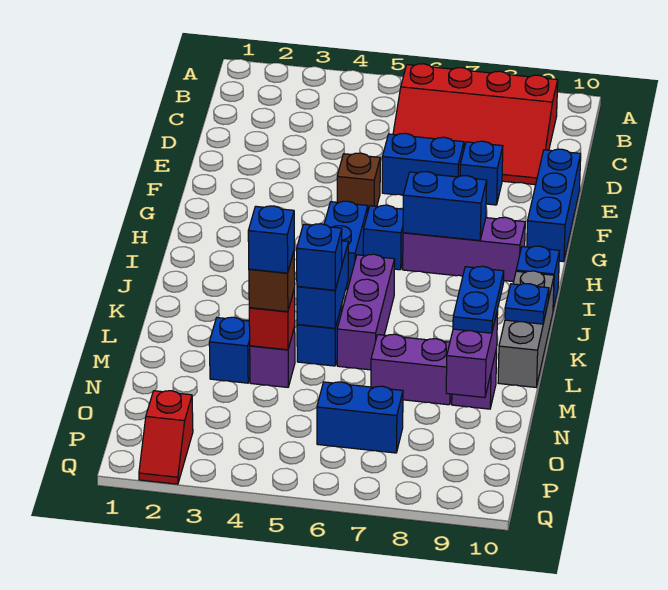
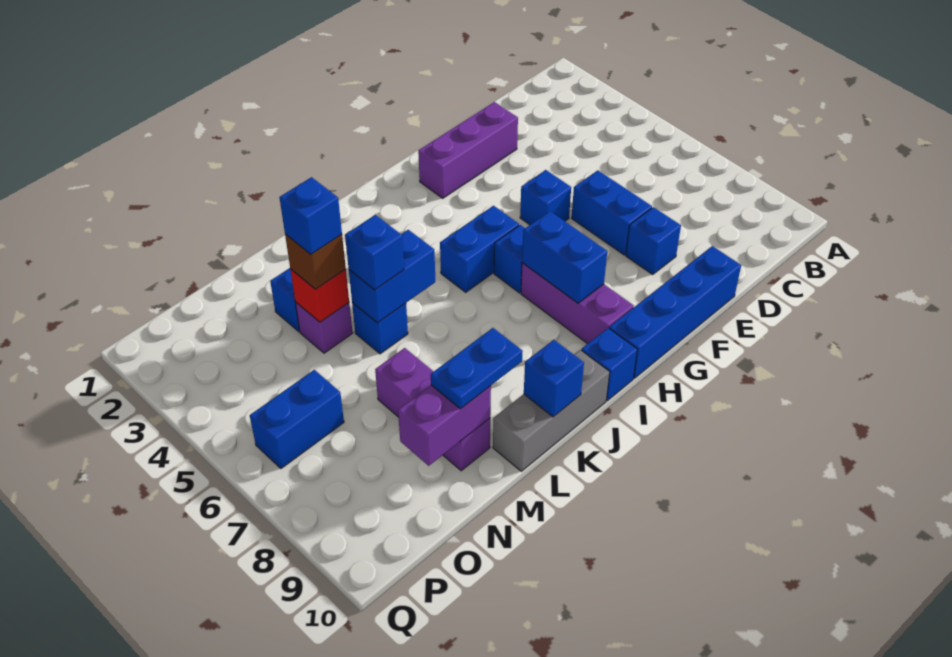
red slope B6:D9 level 1 top B -> none
blue brick E10:G10 level 1 -> blue brick E10:H10 level 1
brown brick F5 level 1 -> blue brick F5 level 1
purple brick J6:L6 level 1 -> purple brick E2:G2 level 1
blue plate K10 level 2 -> blue brick K10 level 2
blue brick O6:O7 level 1 -> blue brick O6:P6 level 1
red slope P2:Q2 level 1 top P -> none

